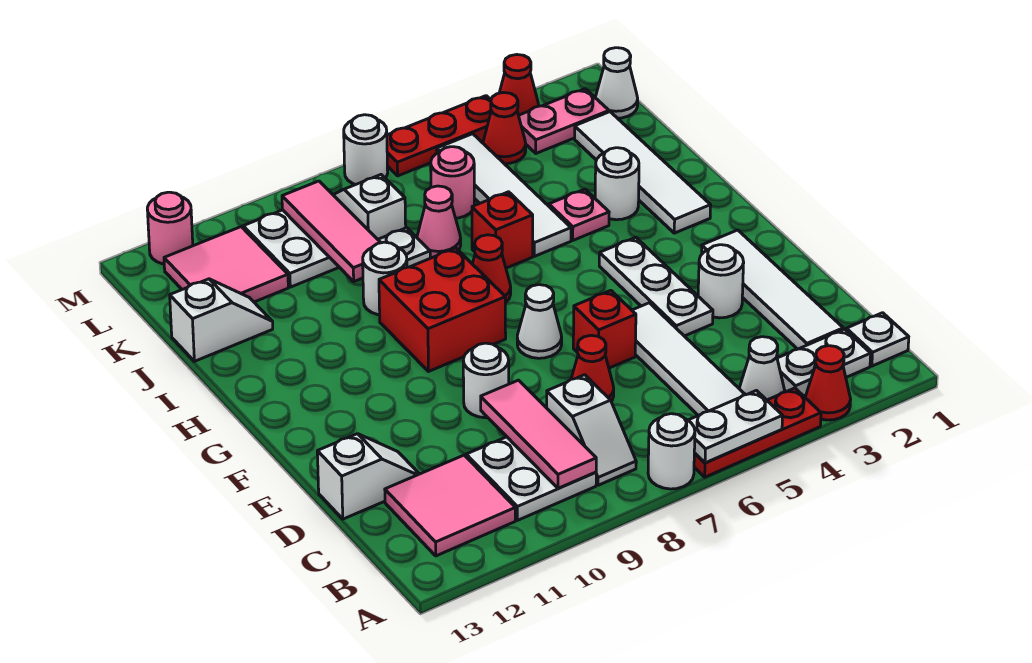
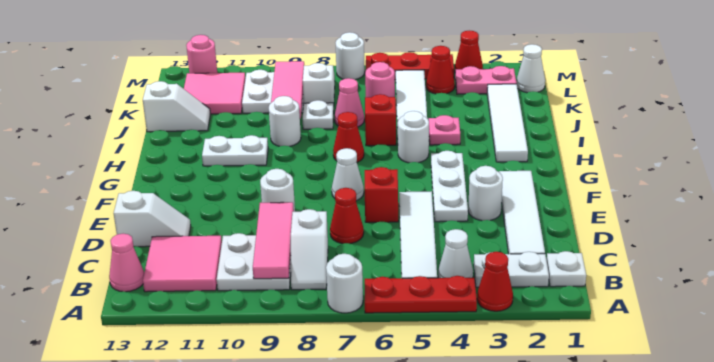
white plate A5:A6 level 2 -> white plate H10:H11 level 1
none -> pink cone B13 level 1
red brick G8:H9 level 1 -> none
white round brick I3 level 1 -> white round brick H5 level 1

